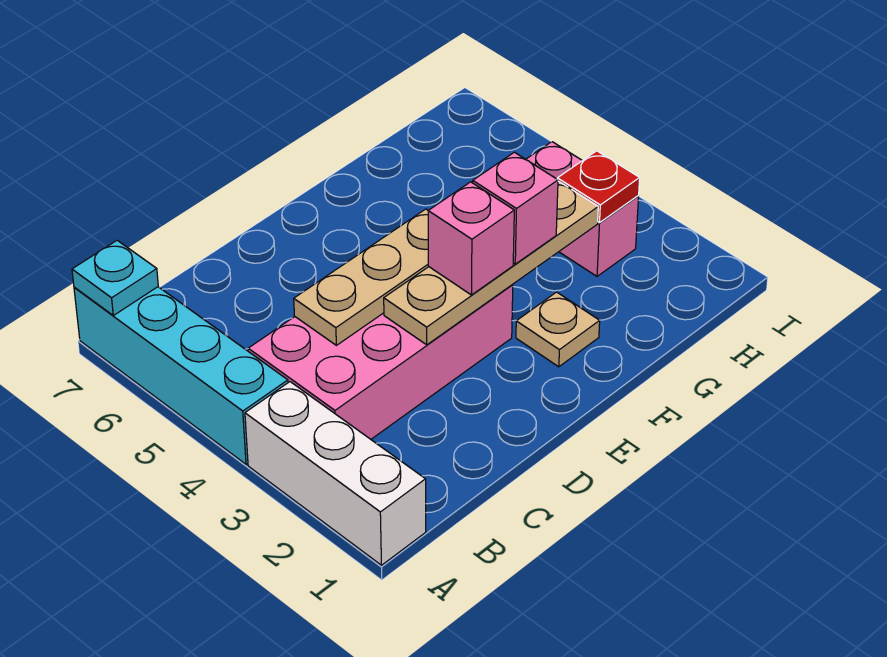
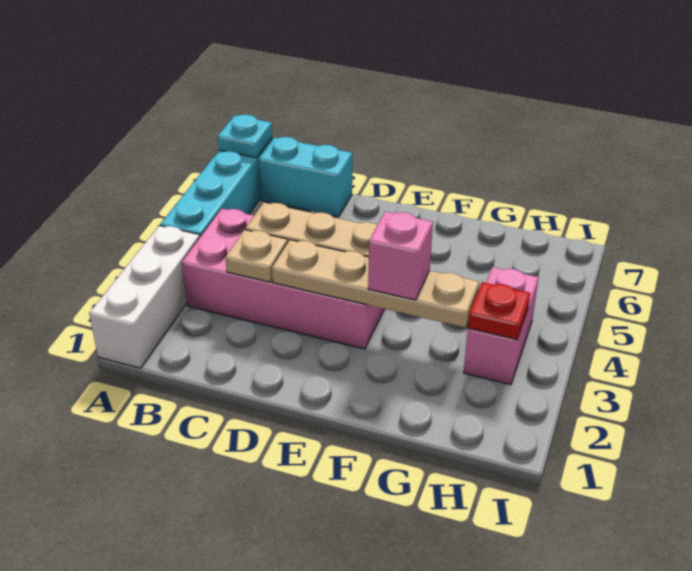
none -> cyan brick B7:C7 level 1
pink brick E3 level 3 -> none
tan plate F2 level 1 -> tan plate C3 level 2

